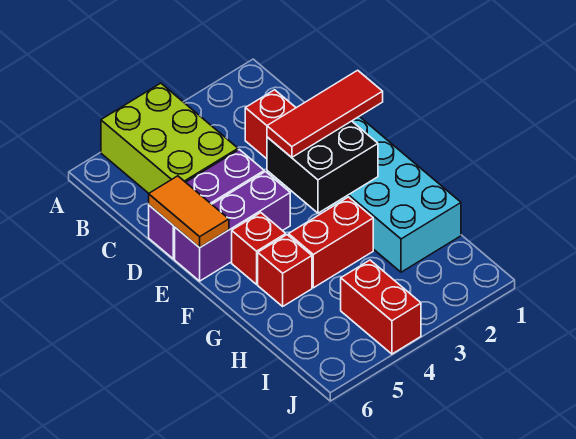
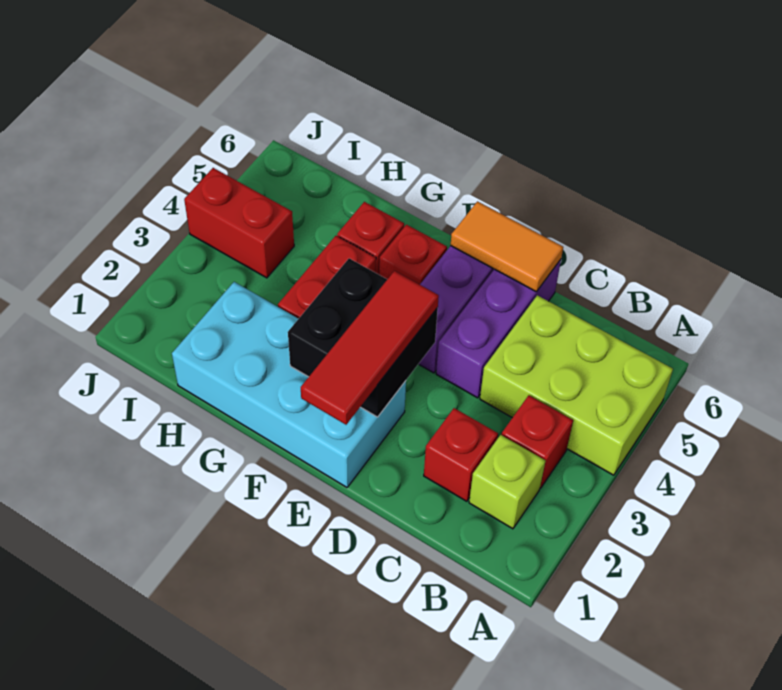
none -> lime brick B2 level 1
none -> red brick B3 level 1

